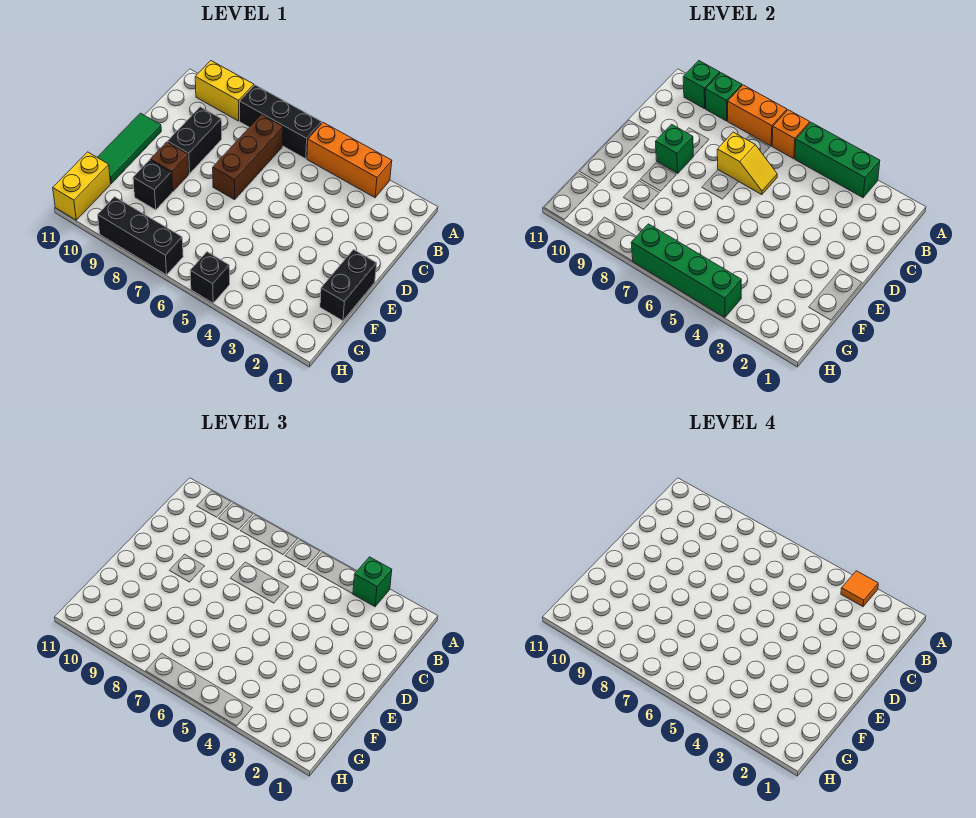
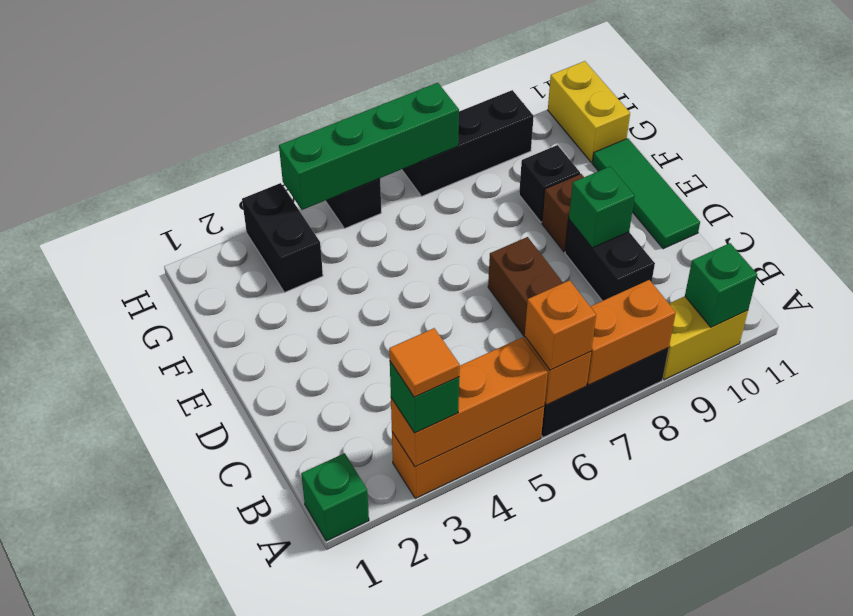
green brick A3:A5 level 2 -> orange brick A3:A5 level 2
none -> orange brick A6 level 3
green brick A9 level 2 -> green brick A1 level 1
yellow slope C6:C7 level 2 top 7 -> none
black brick E1:F1 level 1 -> black brick G3:H3 level 1

